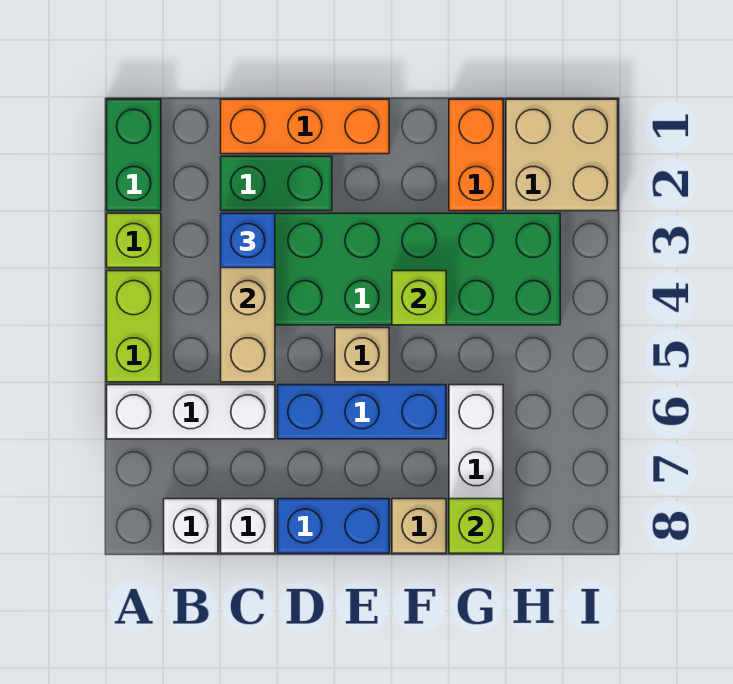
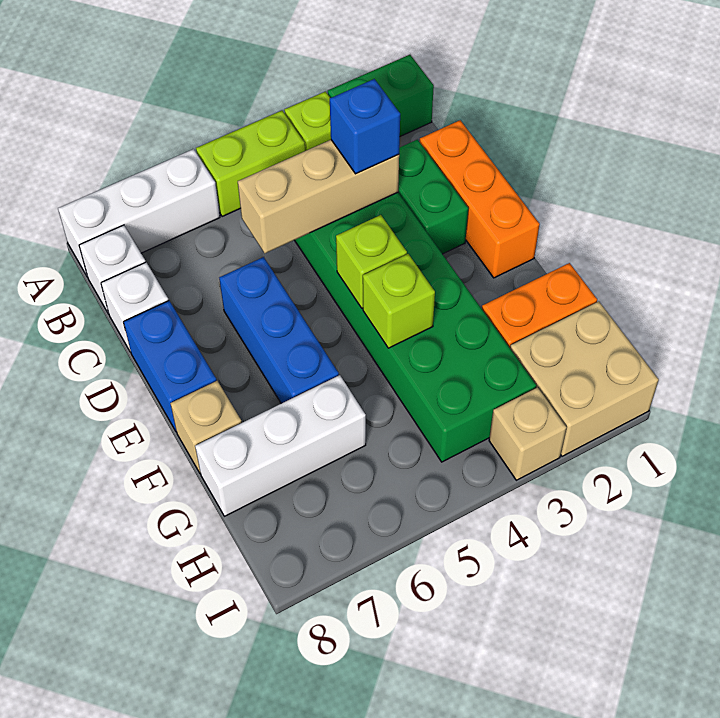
white brick A6:C6 level 1 -> white brick A6:A8 level 1
tan brick E5 level 1 -> tan brick I3 level 1
lime brick G8 level 2 -> lime brick E4 level 2

